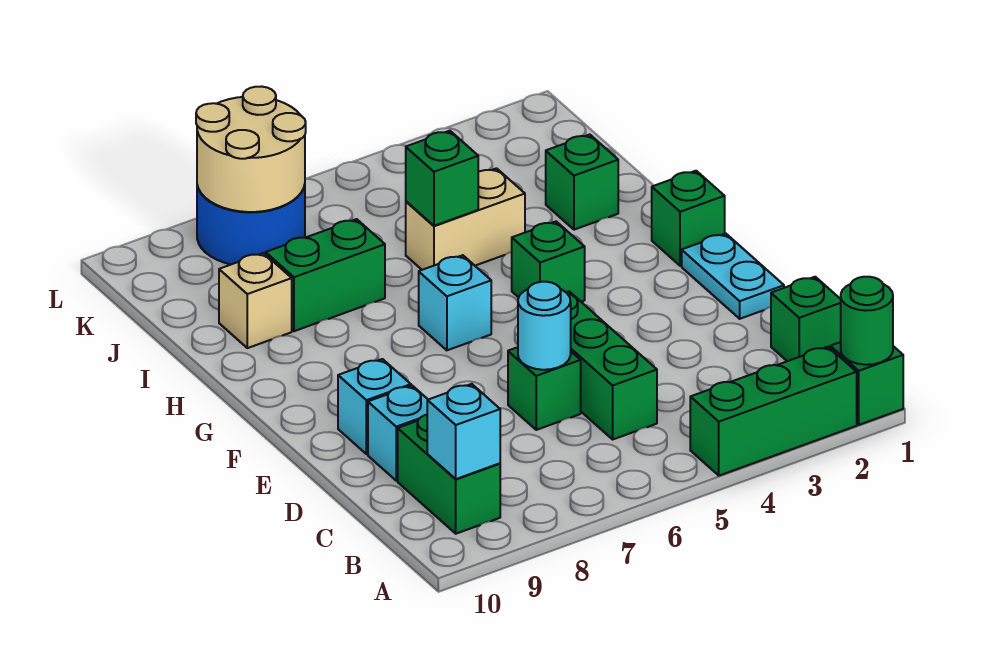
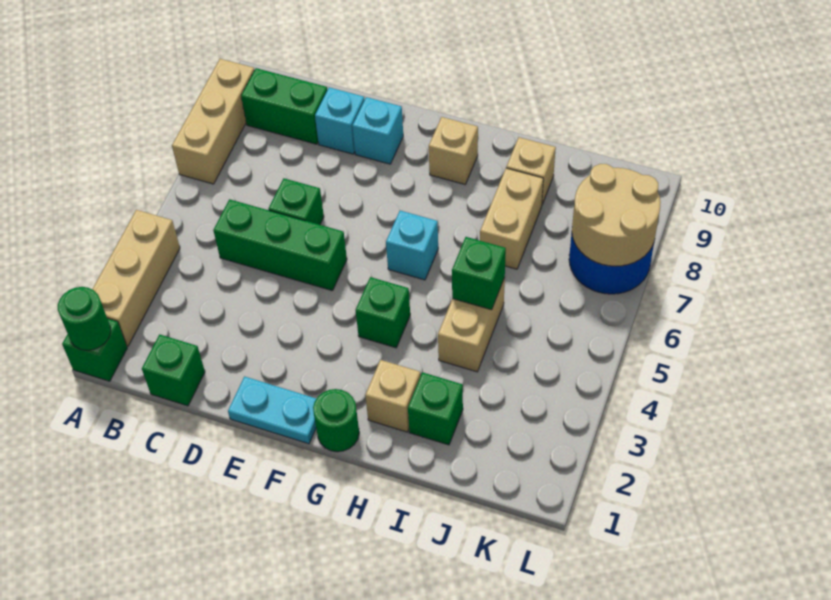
green brick A2:A4 level 1 -> tan brick A2:A4 level 1
none -> tan brick A7:A9 level 1
cyan brick B9 level 2 -> none
cyan round brick D6 level 2 -> none
green brick G1 level 1 -> green round brick G1 level 1
none -> tan brick G9 level 1
none -> tan brick H2 level 1
green brick I7:I8 level 1 -> tan brick I7:I8 level 1

